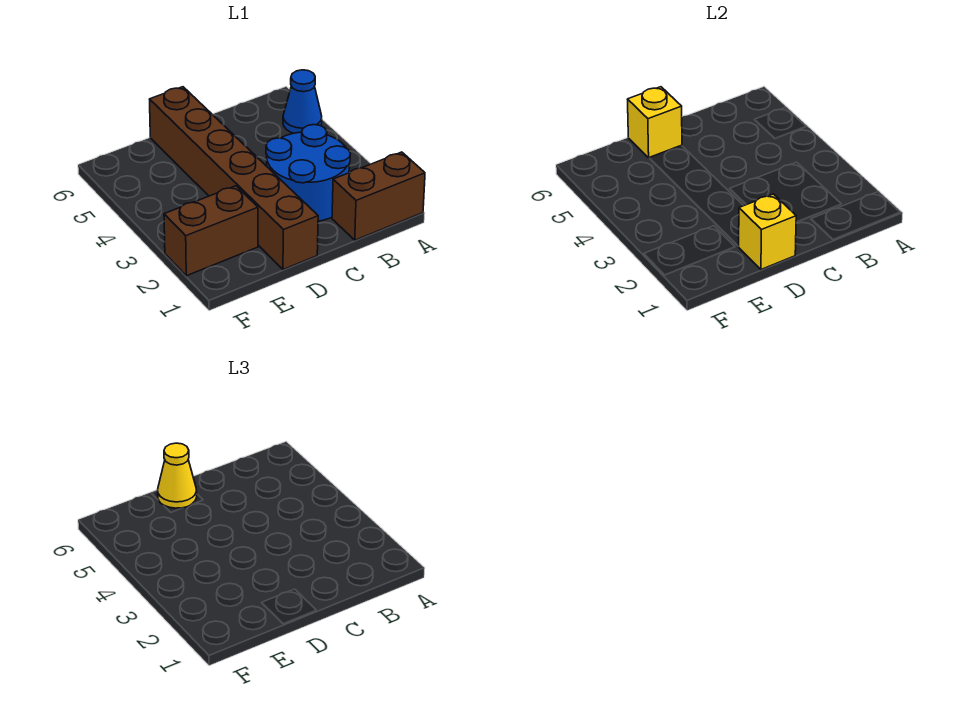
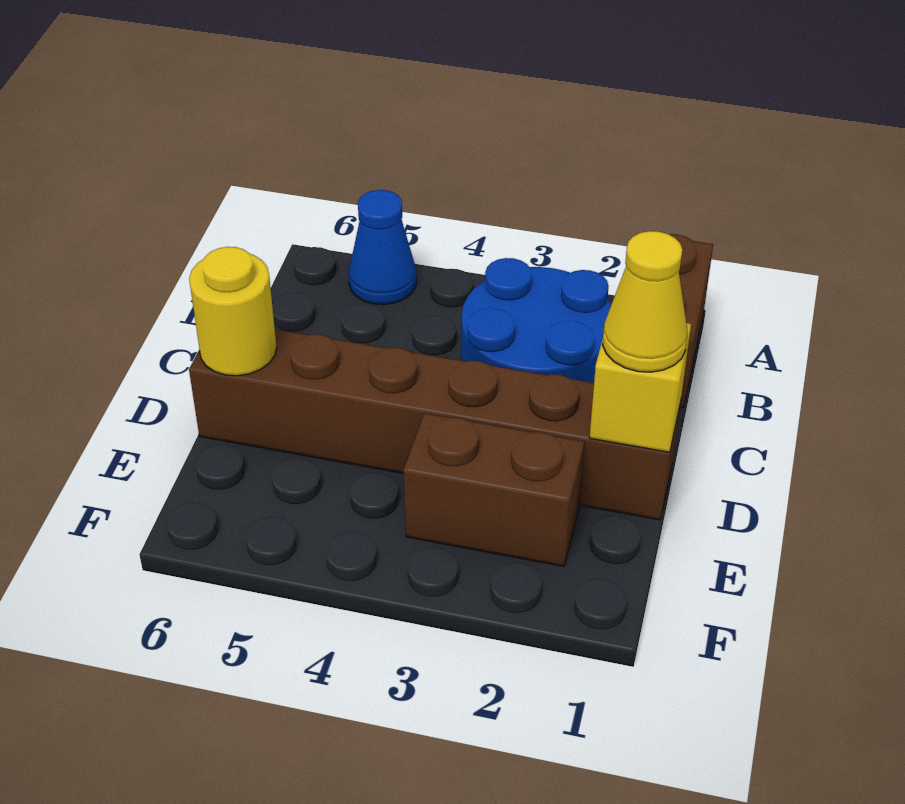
yellow brick D6 level 2 -> yellow round brick D6 level 2
yellow cone D6 level 3 -> yellow cone D1 level 3
brown brick E2:F2 level 1 -> brown brick E2:E3 level 1

